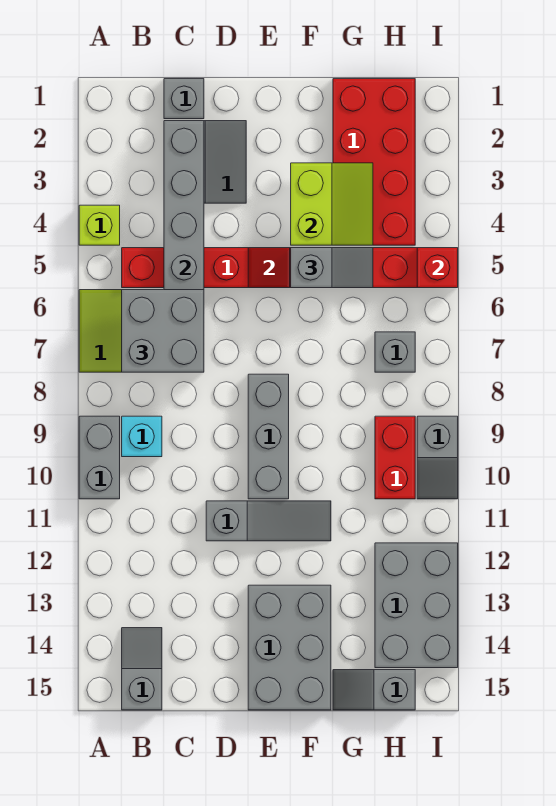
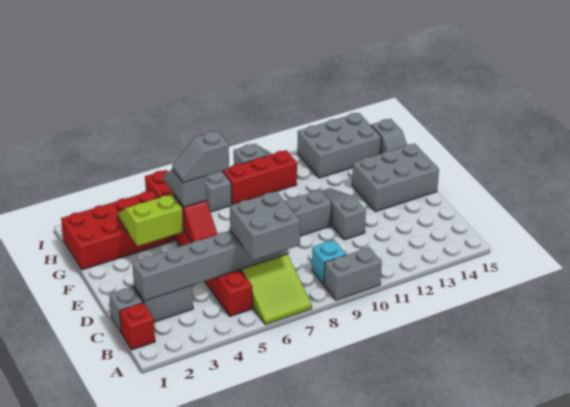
lime brick A4 level 1 -> none
grey slope B14:B15 level 1 top 15 -> grey slope F5:F6 level 4 top 6
red brick H9:H10 level 1 -> red brick H8:H10 level 1
red brick I5 level 2 -> red brick B1 level 1

